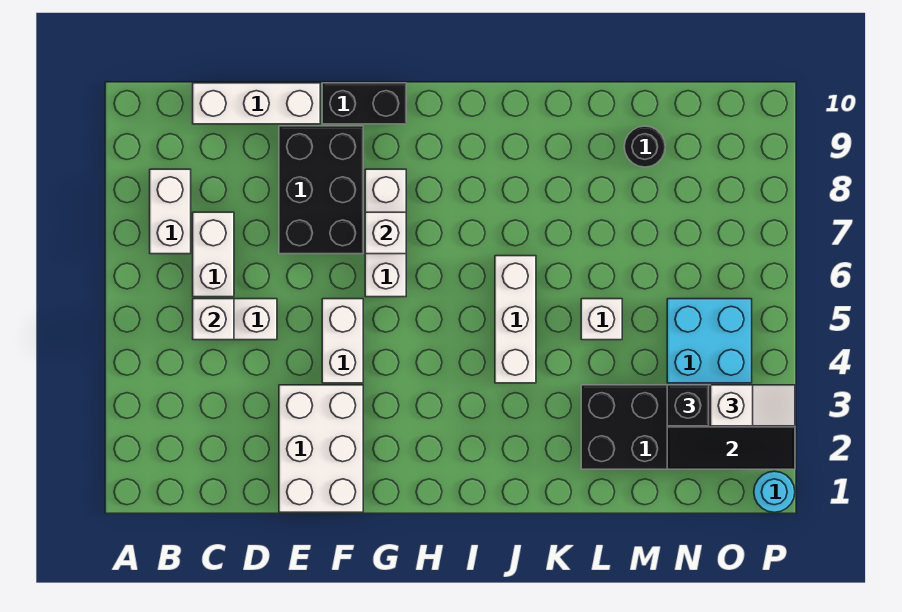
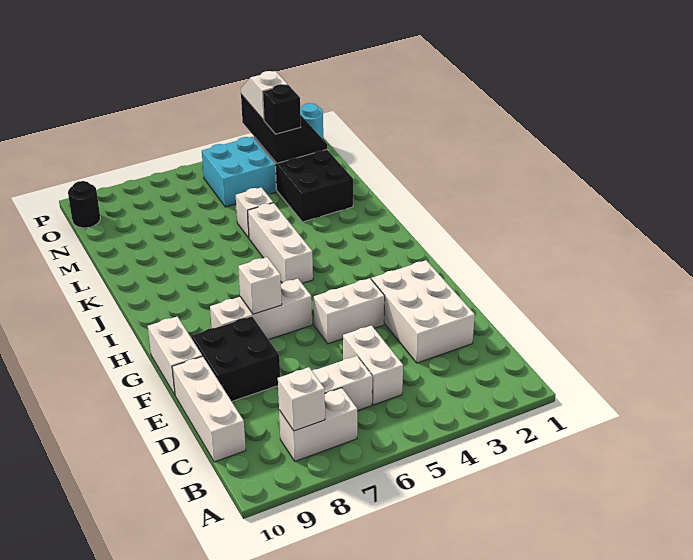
white brick C5 level 2 -> white brick B8 level 2
white brick E1:F3 level 1 -> white brick D2:F3 level 1
black brick E7:F9 level 1 -> black brick E8:F9 level 1
black brick F10:G10 level 1 -> white brick F10:G10 level 1
white brick J4:J6 level 1 -> white brick I5:K5 level 1
black round brick M9 level 1 -> black round brick O10 level 1

